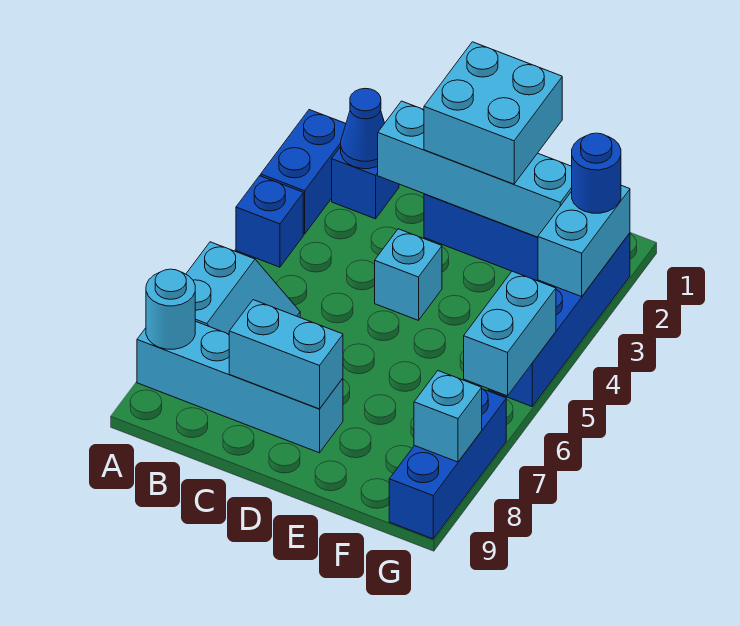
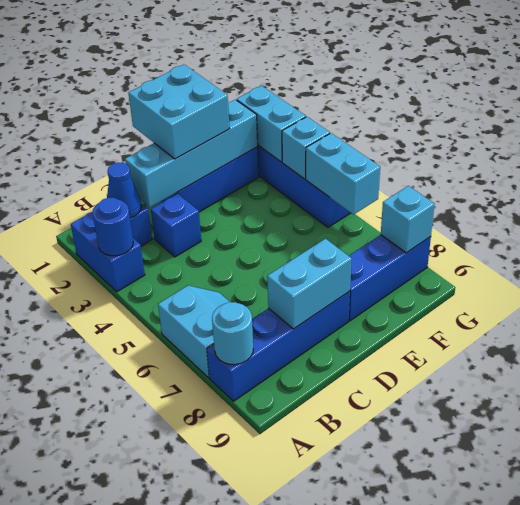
blue brick A4 level 1 -> blue brick C3 level 1
cyan brick A8:D8 level 1 -> blue brick A8:D8 level 1
cyan brick D4 level 1 -> cyan brick G4 level 2
blue round brick G2 level 3 -> blue round brick A3 level 2
blue brick G7:G9 level 1 -> blue brick E8:G8 level 1

